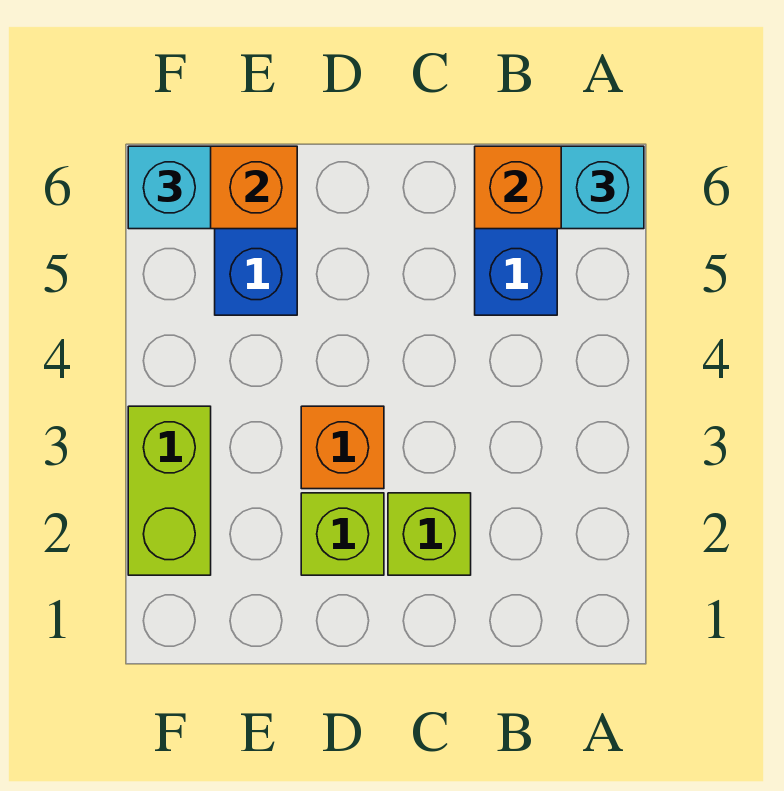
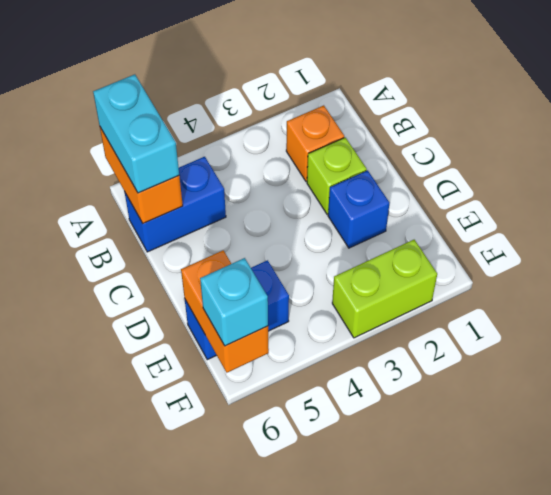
cyan brick A6 level 3 -> cyan brick A6:B6 level 3
lime brick D2 level 1 -> blue brick D2 level 1
orange brick D3 level 1 -> orange brick B2 level 1

